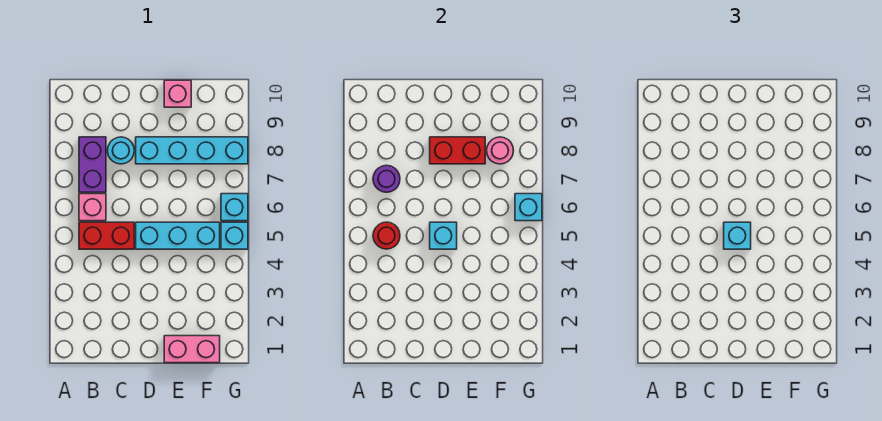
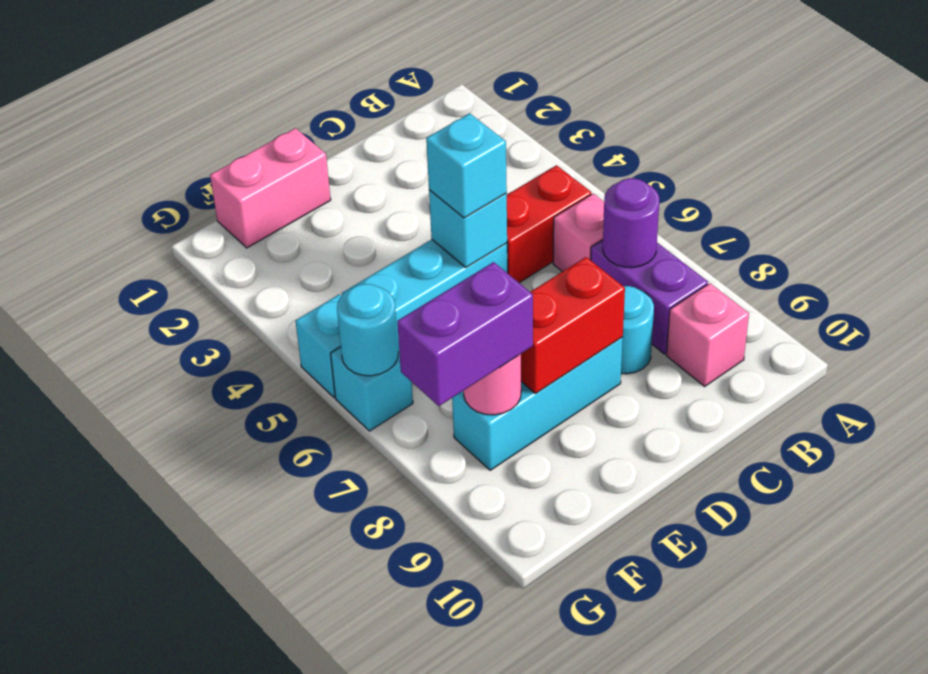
red round brick B5 level 2 -> none
cyan brick D8:G8 level 1 -> cyan brick D8:F8 level 1
pink brick E10 level 1 -> pink brick B9 level 1
none -> purple brick F8:G8 level 3
cyan brick G6 level 2 -> cyan round brick G6 level 2

